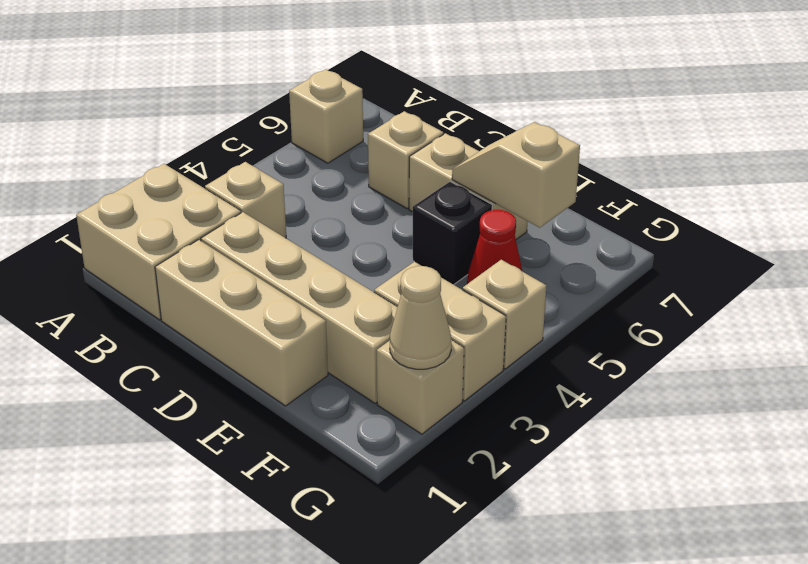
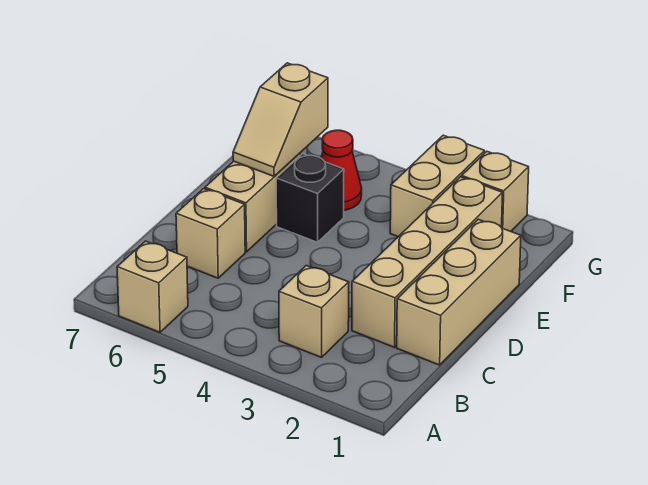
tan brick A1:B2 level 1 -> none
tan cone G2 level 2 -> none
tan brick G4 level 1 -> none

